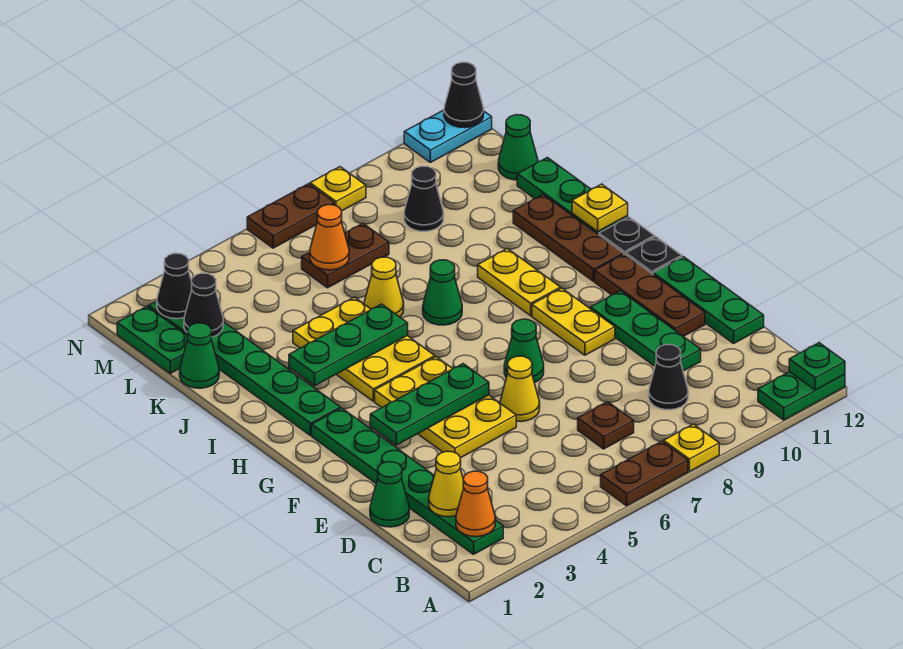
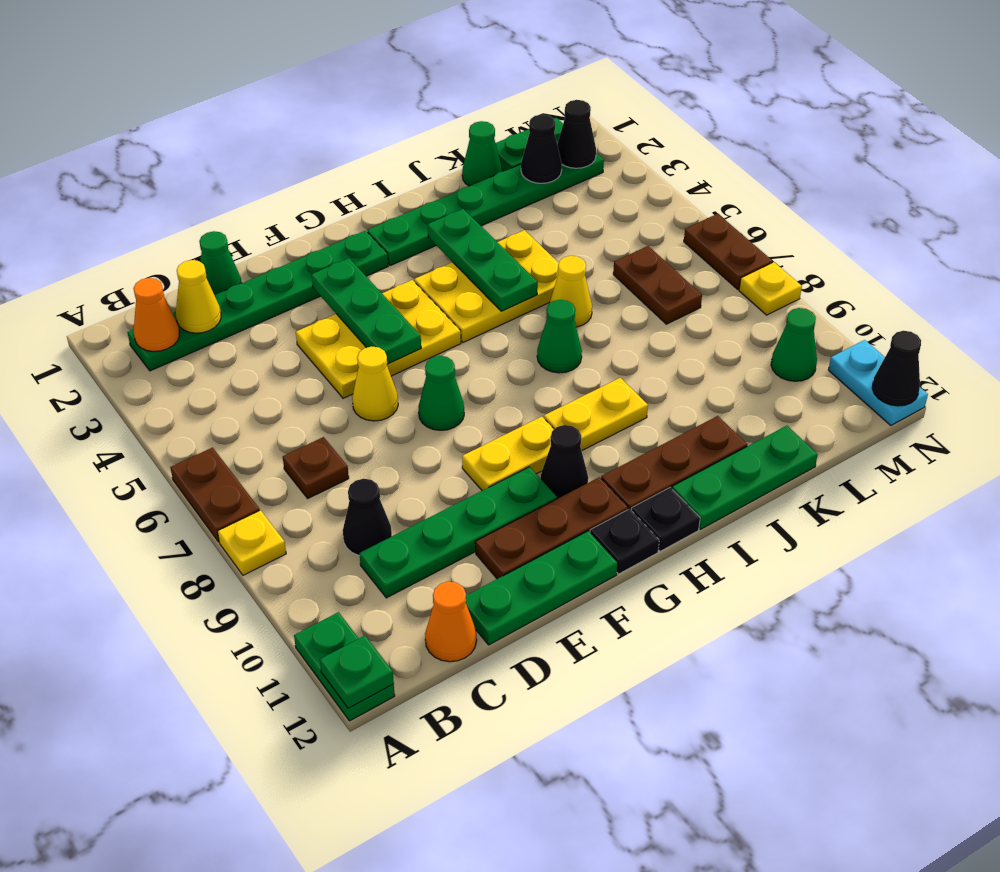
green plate D10:F10 level 1 -> green plate C10:F10 level 1
yellow plate I12 level 2 -> none
orange cone L6 level 2 -> orange cone C12 level 1
black cone L9 level 1 -> black cone G10 level 1
green cone L12 level 1 -> green cone M10 level 1

